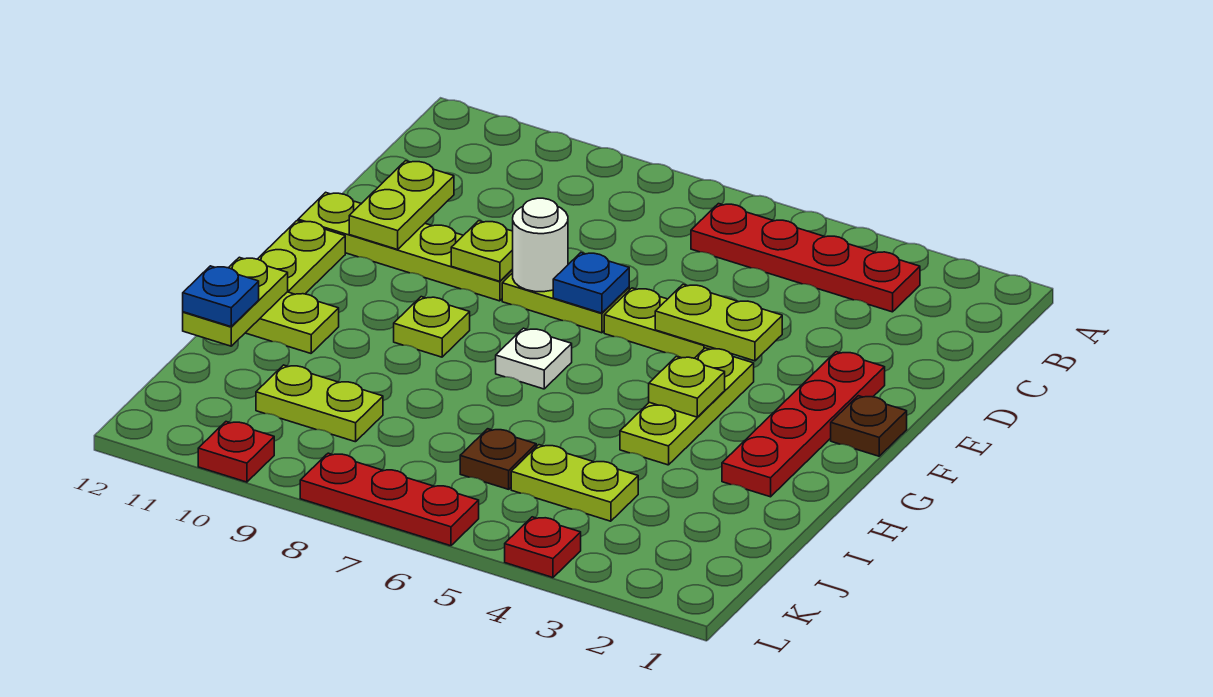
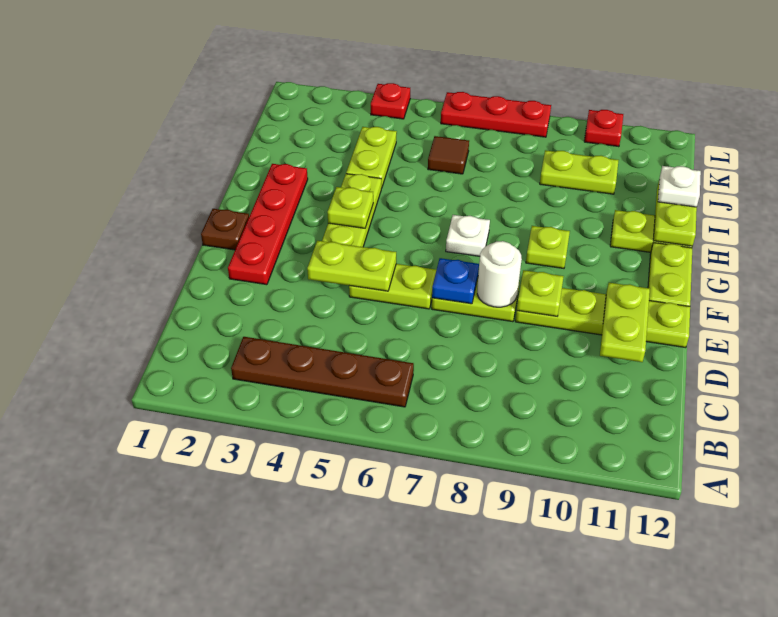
red plate B3:B6 level 1 -> brown plate B3:B6 level 1
blue plate I12 level 3 -> white plate I12 level 3
lime plate J4:J5 level 1 -> lime plate I4:J4 level 1
brown plate J6 level 1 -> brown tile J6 level 1

